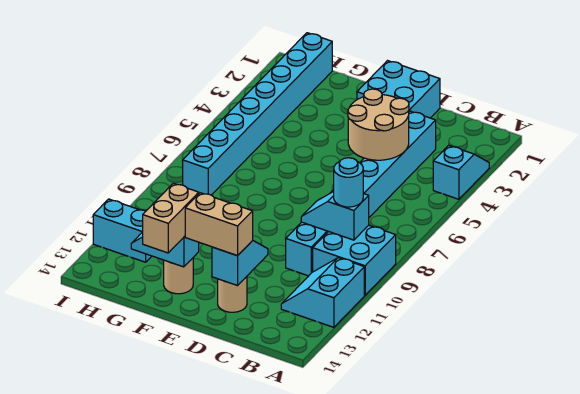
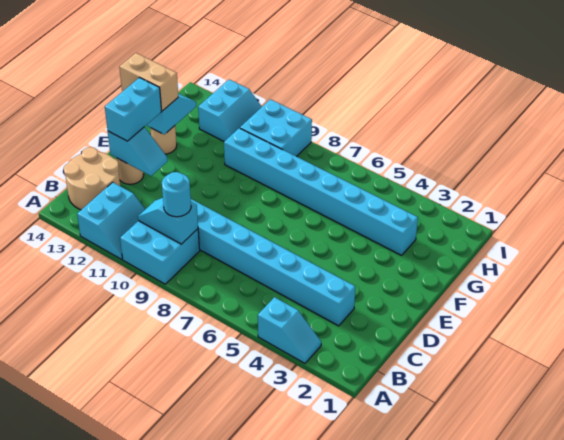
cyan slope A11:B12 level 1 top A -> cyan slope A11:B12 level 1 top 12
cyan slope B9:C9 level 2 top B -> cyan slope B9:B10 level 2 top 9
tan round brick C4:D5 level 2 -> tan round brick B13:C14 level 1
cyan brick D1:E2 level 1 -> cyan brick H9:I10 level 1
tan brick D13:E13 level 3 -> cyan brick D13:E13 level 3
cyan brick H1:H8 level 1 -> cyan brick G3:G10 level 1

